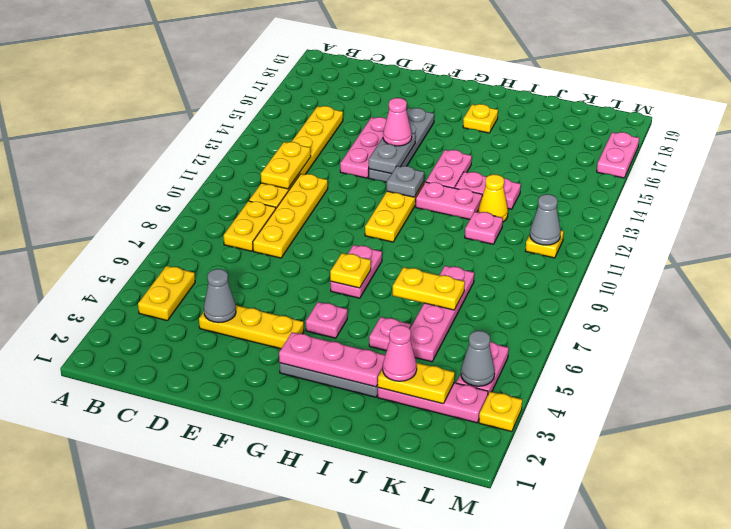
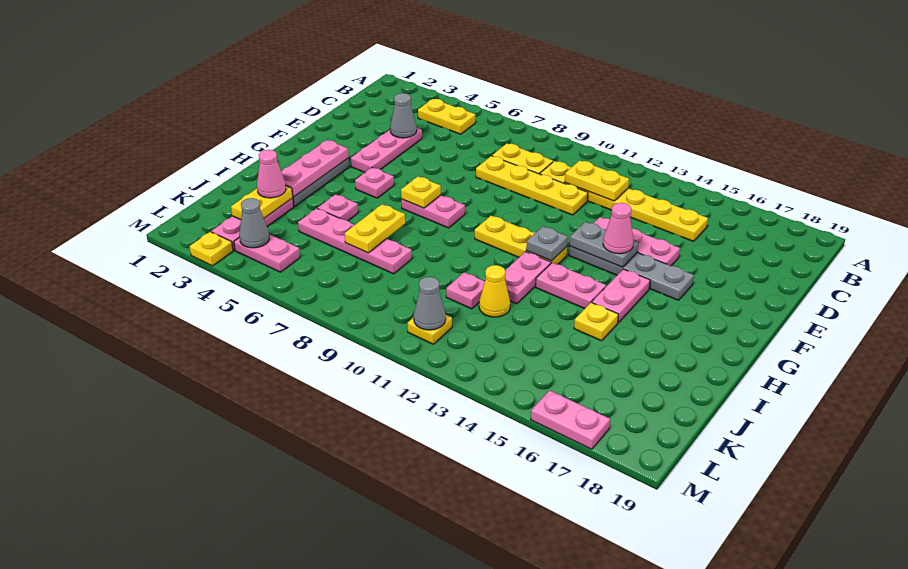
yellow plate D4:F4 level 1 -> pink plate D4:F4 level 1
yellow plate H17 level 1 -> yellow plate I15 level 1
pink plate I13:J13 level 1 -> pink plate G15:H15 level 1

